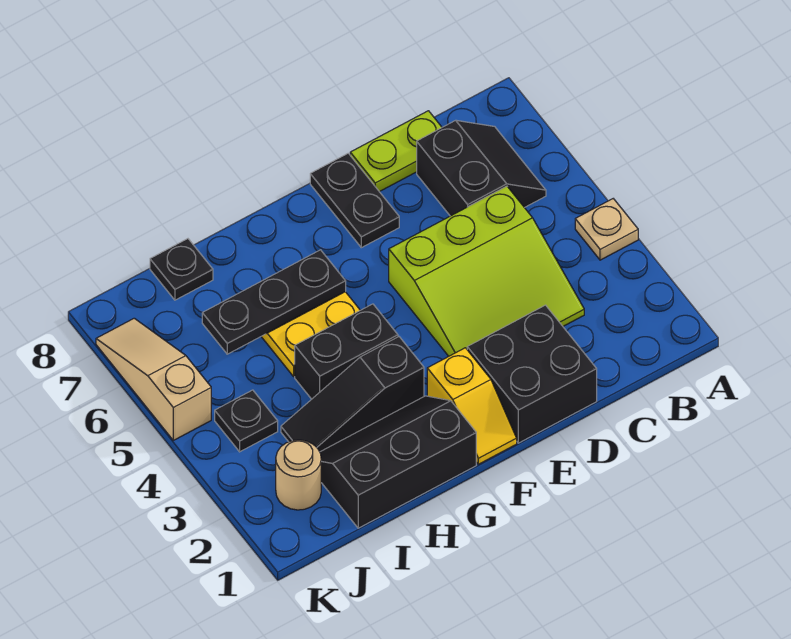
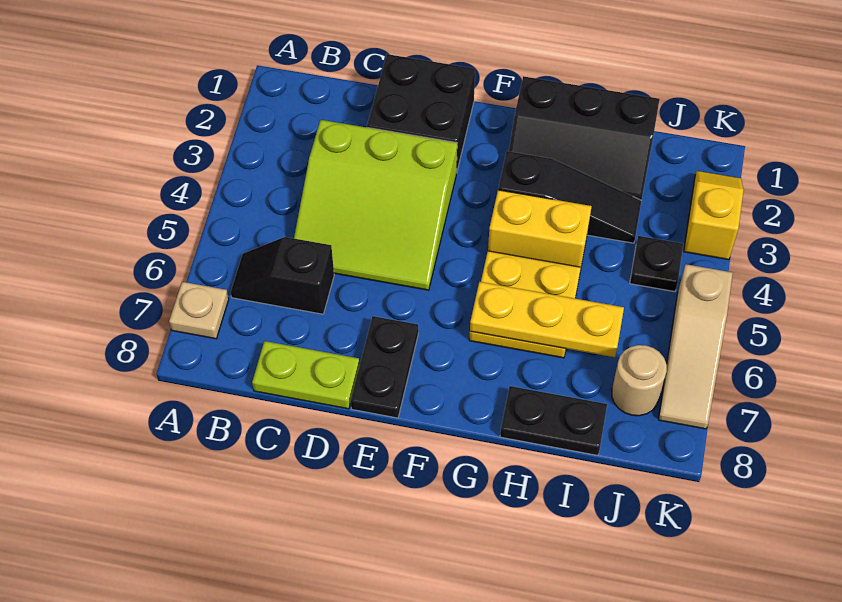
tan plate A4 level 1 -> tan plate A7 level 1
black slope B6:C7 level 1 top C -> black slope B6:C6 level 1 top C
lime slope C3:E5 level 1 top 5 -> lime slope C3:E5 level 1 top 3
yellow slope F1:F2 level 1 top 2 -> yellow slope K2:K3 level 1 top 3
black brick G4:H4 level 1 -> yellow brick G4:H4 level 1
black plate G6:I6 level 2 -> yellow plate G6:I6 level 2
black plate I8 level 1 -> black plate H8:I8 level 1
tan round brick J2 level 1 -> tan round brick J7 level 1

